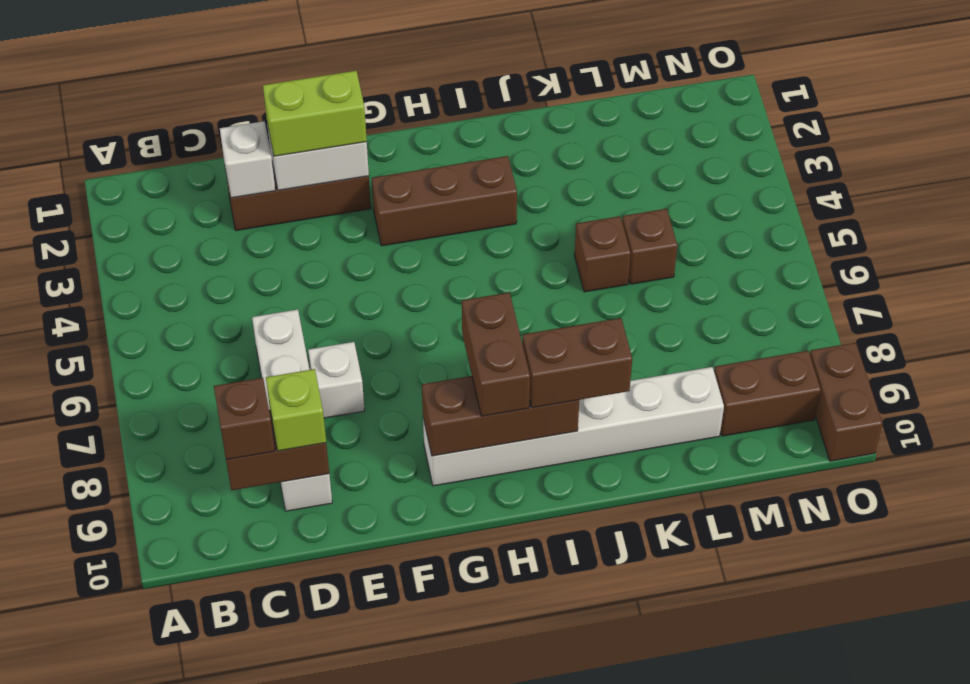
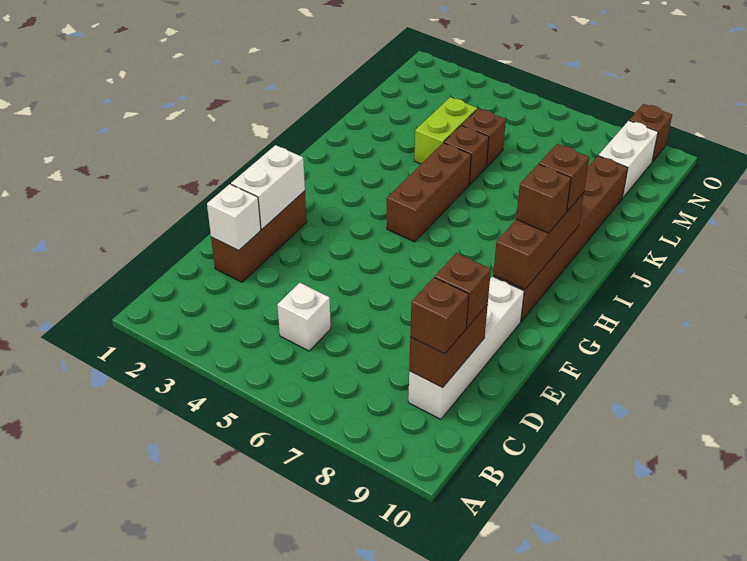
white brick D6:D9 level 1 -> white brick C9:F9 level 1
lime brick D9 level 3 -> brown brick D9 level 3
lime brick E2:F2 level 3 -> lime brick K4:L4 level 1
white brick E7 level 1 -> white brick C5 level 1
brown brick G3:I3 level 1 -> brown brick H5:J5 level 1
white brick G9:L9 level 1 -> brown brick G9:L9 level 1
brown brick H8:H9 level 3 -> brown brick H9 level 3
brown brick I9:J9 level 3 -> brown brick I9 level 3
brown brick M9:N9 level 1 -> white brick M9:N9 level 1
brown brick O9:O10 level 1 -> brown brick O9 level 1

